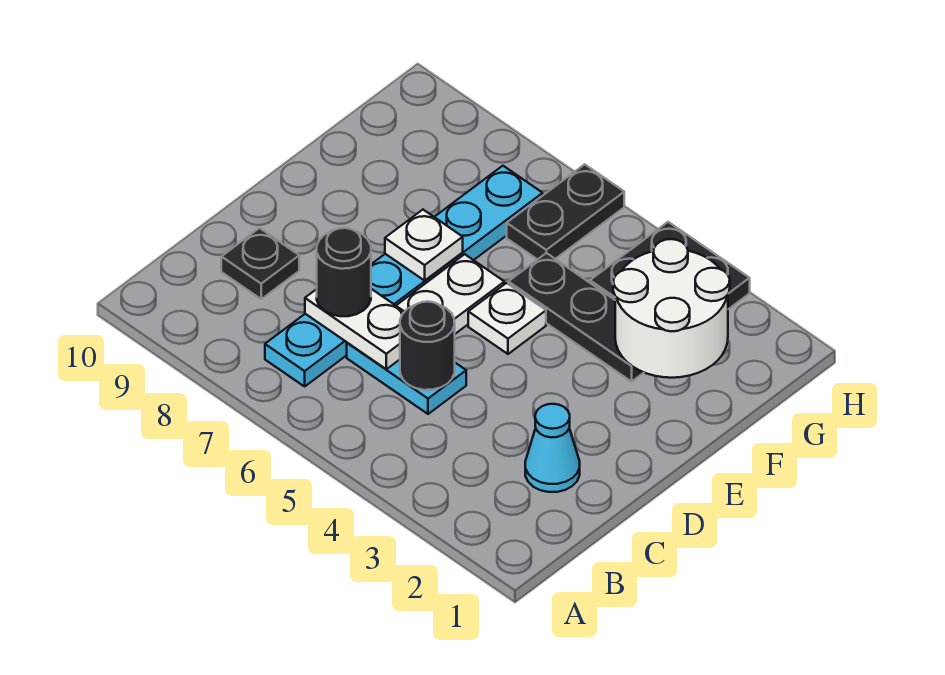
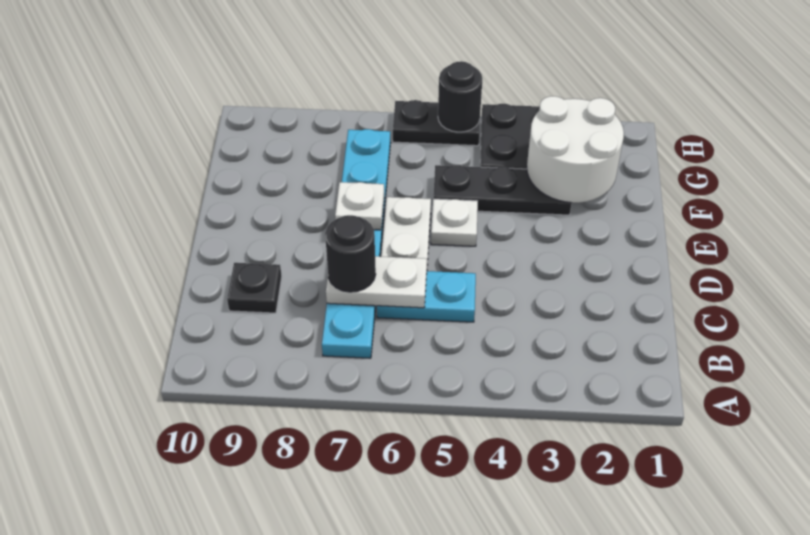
cyan cone C2 level 1 -> none
black round brick C5 level 2 -> black round brick H5 level 2
black plate G6:H6 level 1 -> black plate H5:H6 level 1

